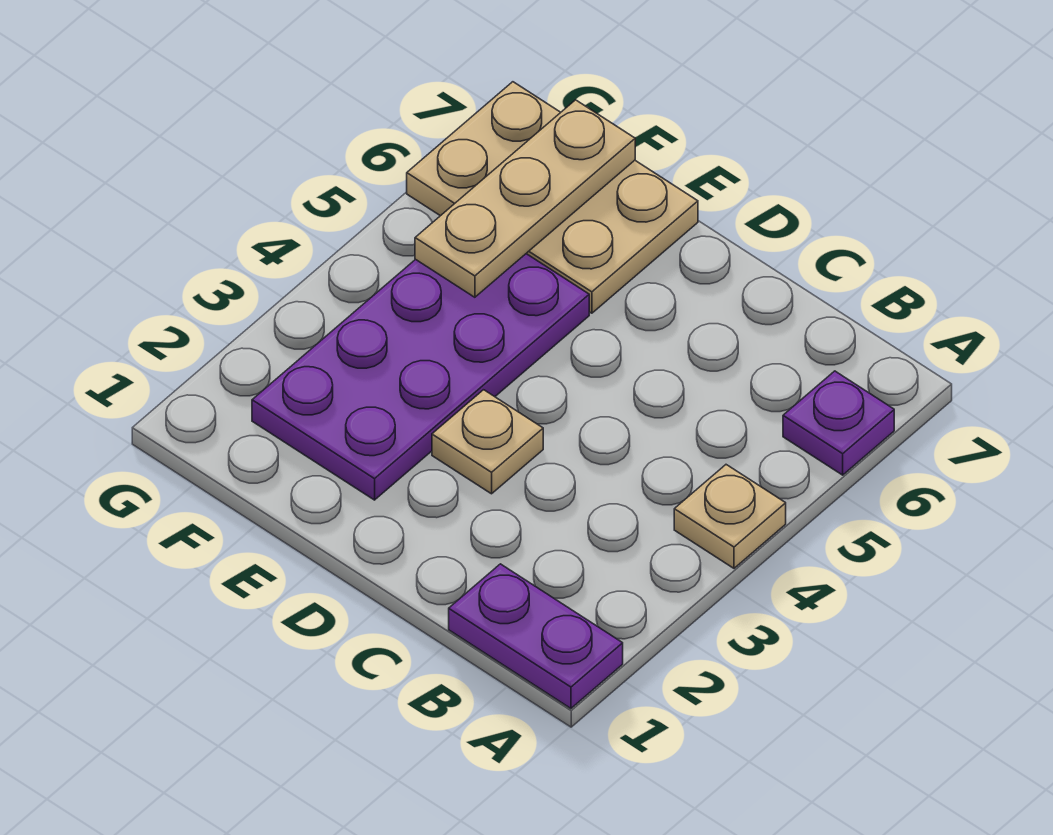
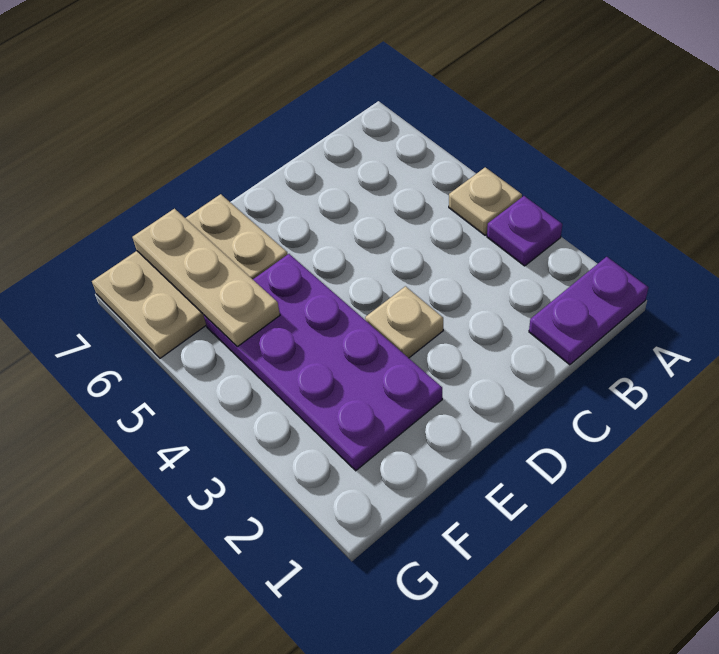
purple plate A6 level 1 -> purple plate A3 level 1

